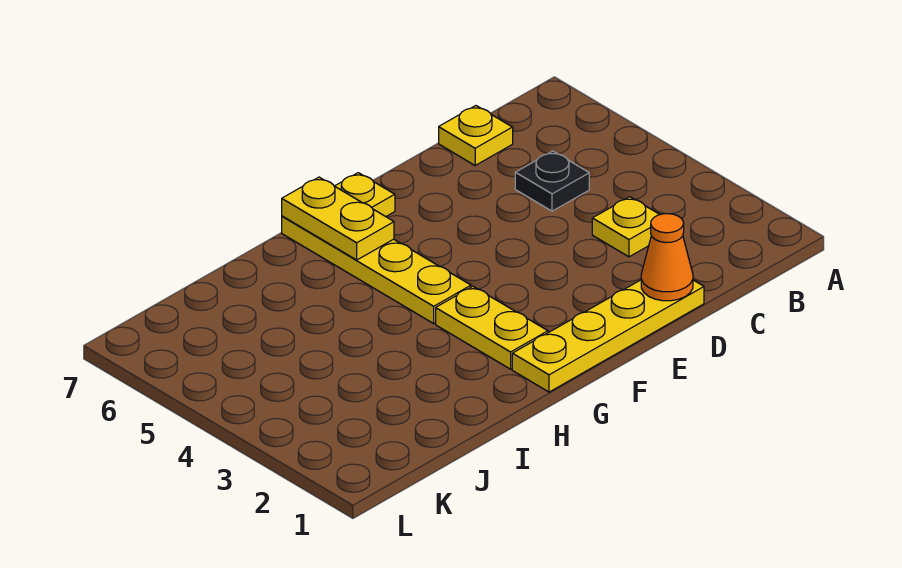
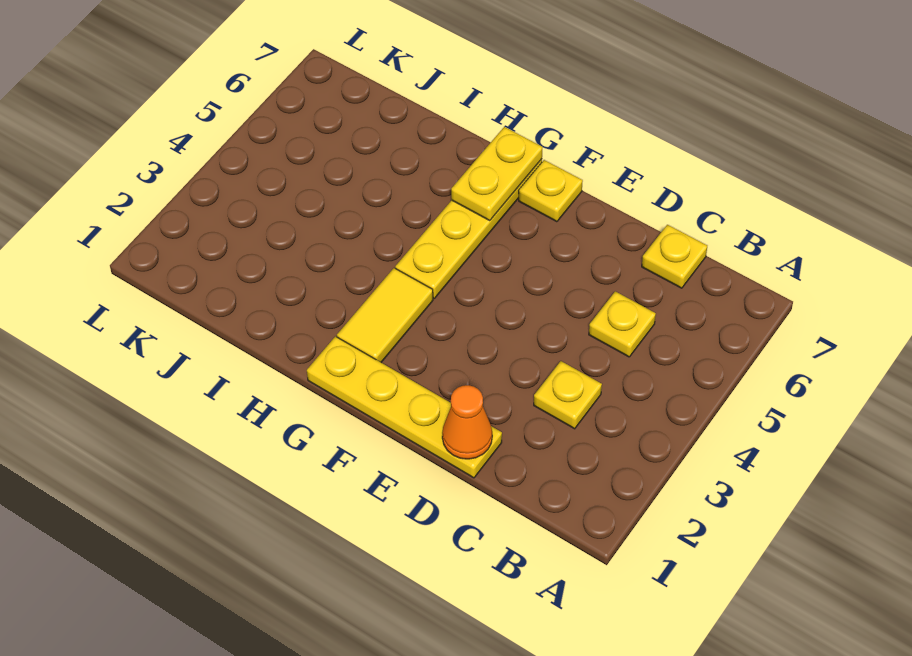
black plate C5 level 1 -> yellow plate C5 level 1
yellow plate G2:G3 level 1 -> yellow tile G2:G3 level 1

